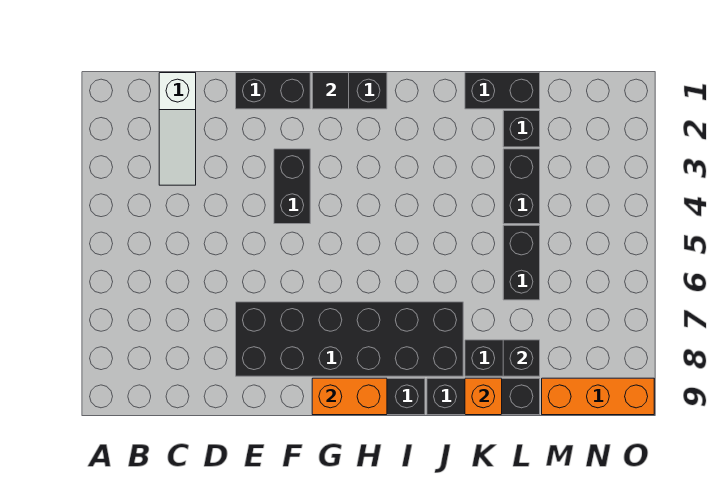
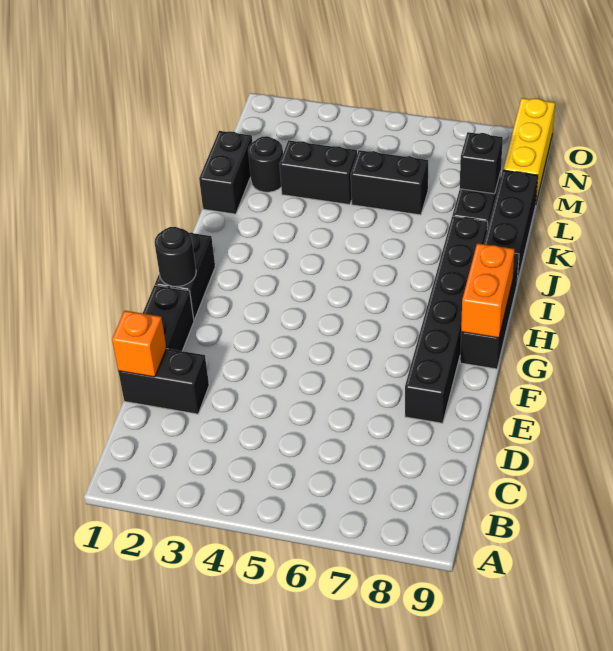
white slope C1:C3 level 1 top 1 -> none
black brick E7:J8 level 1 -> black brick E8:J8 level 1
black brick F3:F4 level 1 -> black brick D1:D2 level 1
black tile G1 level 2 -> black round brick G1 level 2
orange brick K9 level 2 -> orange brick D1 level 2
black brick L2 level 1 -> black round brick L2 level 1
orange brick M9:O9 level 1 -> yellow brick M9:O9 level 1

